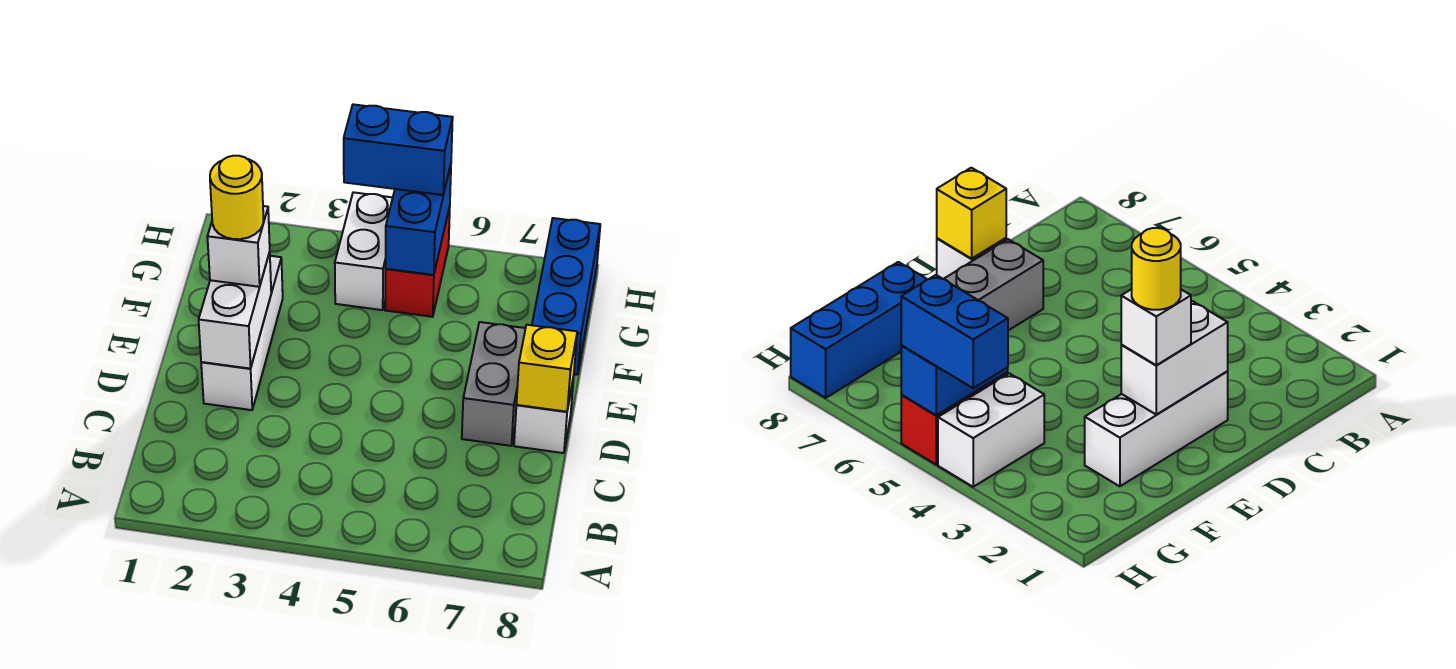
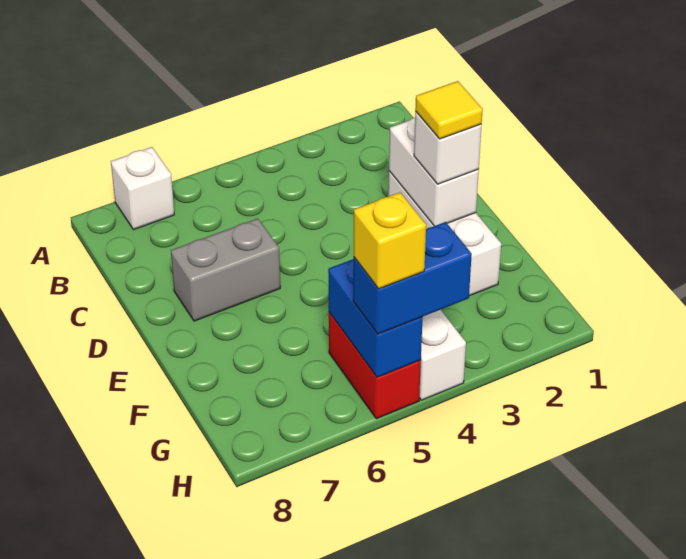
grey brick D7:E7 level 1 -> grey brick D6:D7 level 1
white brick D8 level 1 -> white brick A7 level 1
yellow brick D8 level 2 -> yellow brick H5 level 4
yellow round brick E2 level 4 -> yellow tile E2 level 4
blue brick F8:H8 level 1 -> none

